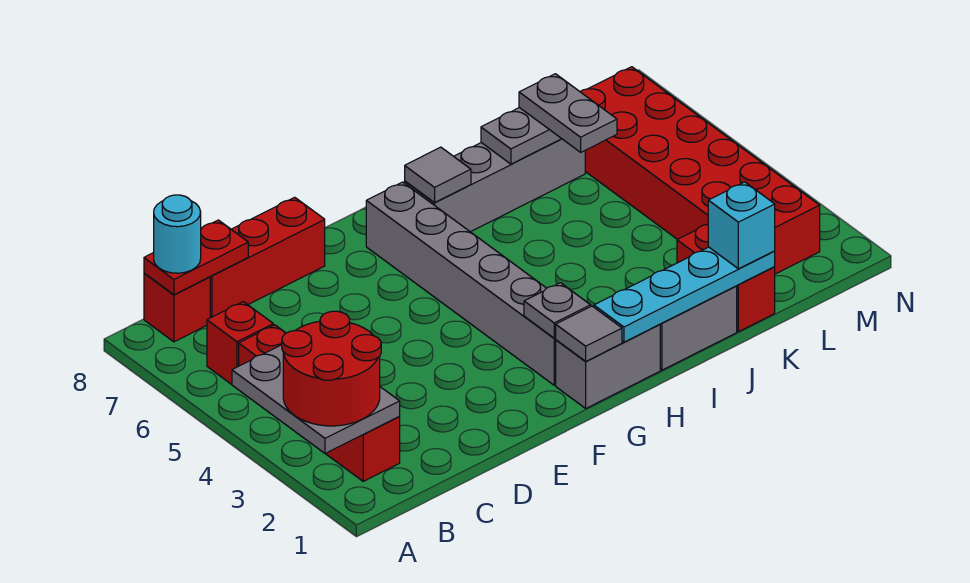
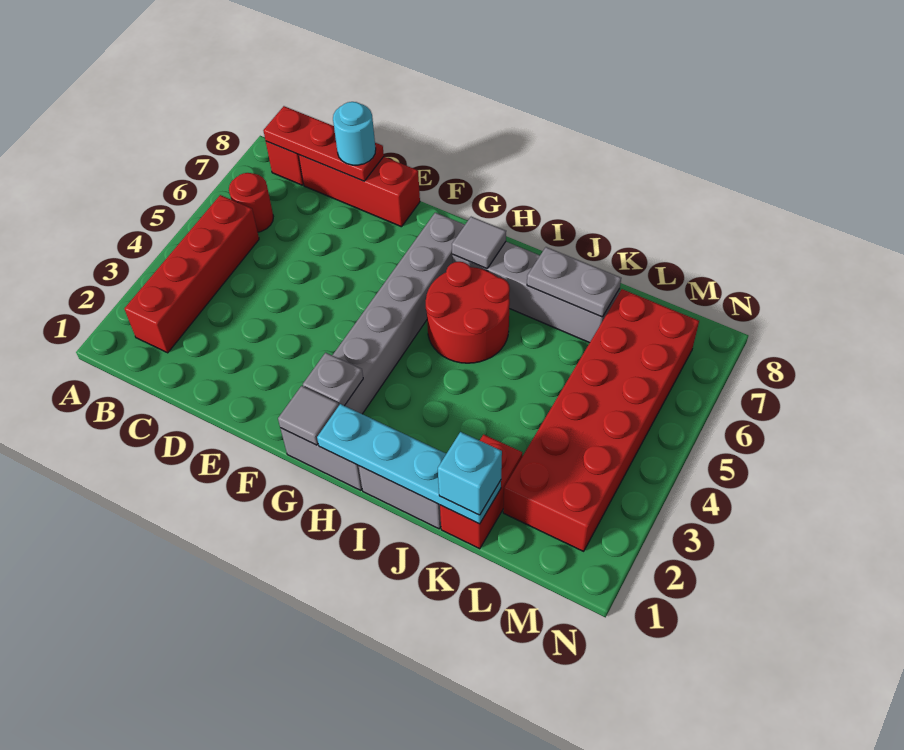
grey plate A2:B4 level 2 -> none
red round brick A2:B3 level 3 -> red round brick H5:I6 level 1
red brick B6 level 1 -> red round brick B6 level 1
red plate B8:C8 level 2 -> red plate B8:D8 level 2
cyan round brick B8 level 3 -> cyan round brick D8 level 3
grey plate K6:K7 level 3 -> none

